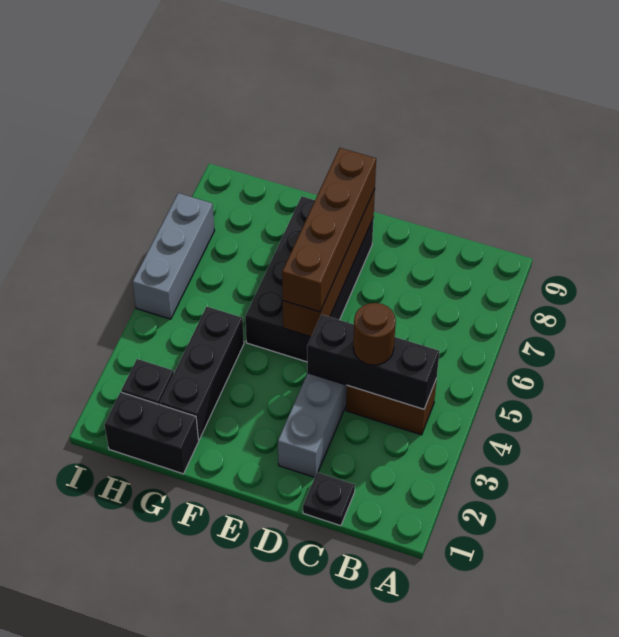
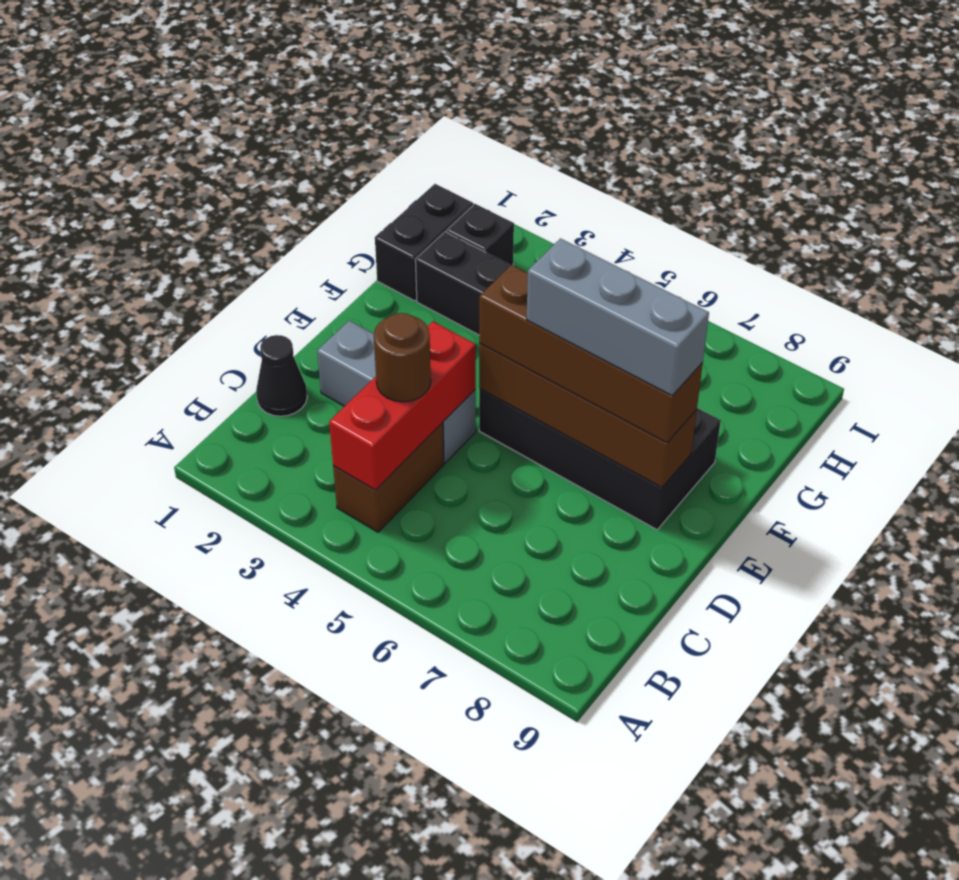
black brick B4:D4 level 2 -> red brick B4:D4 level 2
black plate C1 level 1 -> black cone C1 level 1
grey brick I5:I7 level 1 -> grey brick E6:E8 level 4

